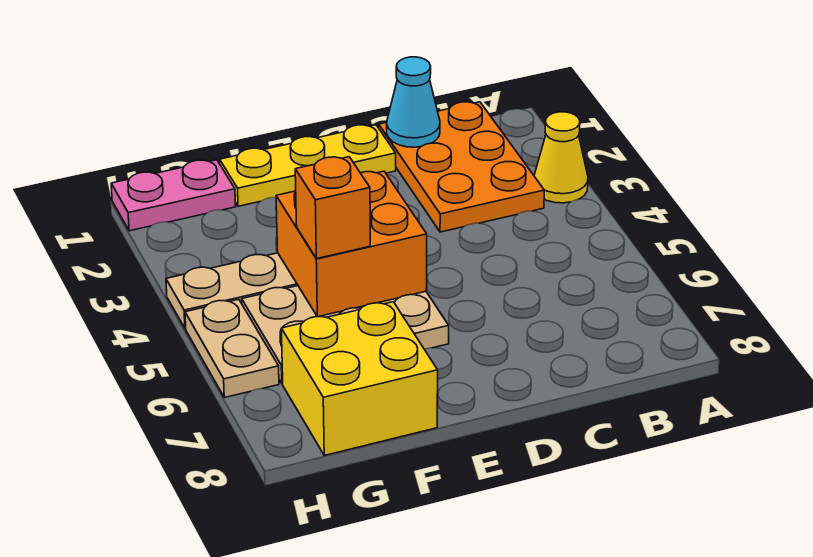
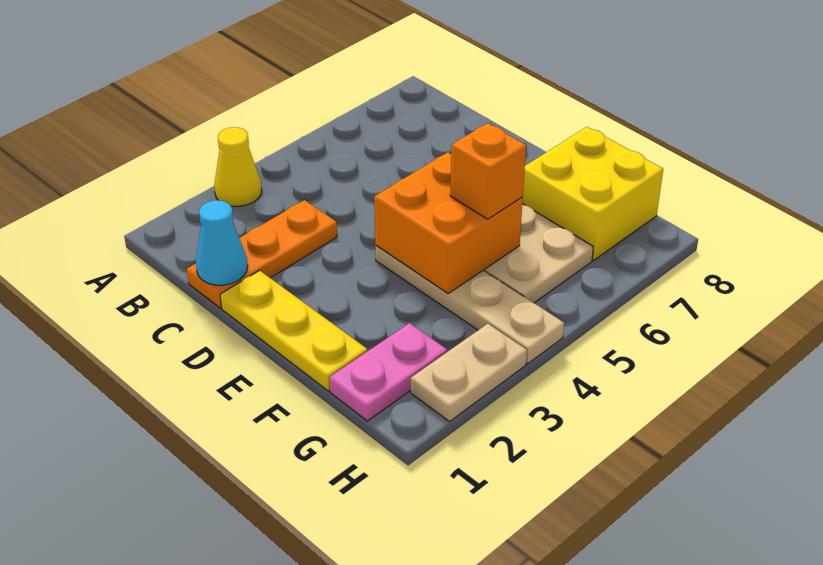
orange plate B1:C3 level 1 -> orange plate C1:C3 level 1
pink plate G1:H1 level 1 -> pink plate G1:G2 level 1
tan plate H5:H6 level 1 -> tan plate H2:H3 level 1

